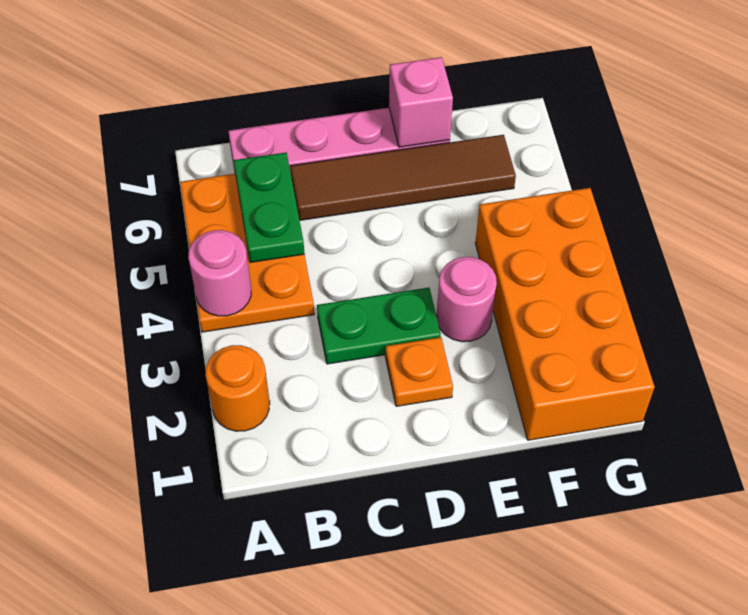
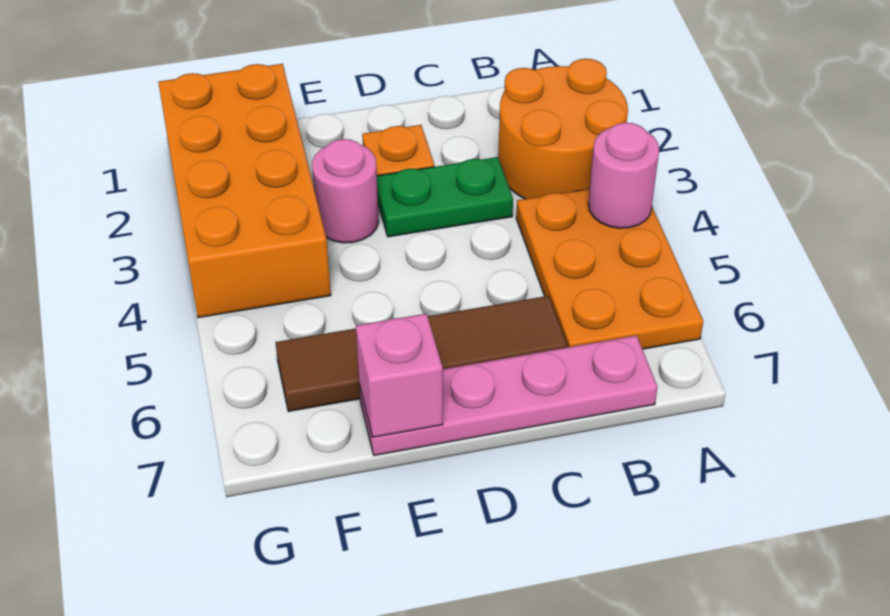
orange round brick A2 level 1 -> orange round brick A2:B3 level 1
green plate B5:B6 level 2 -> none

